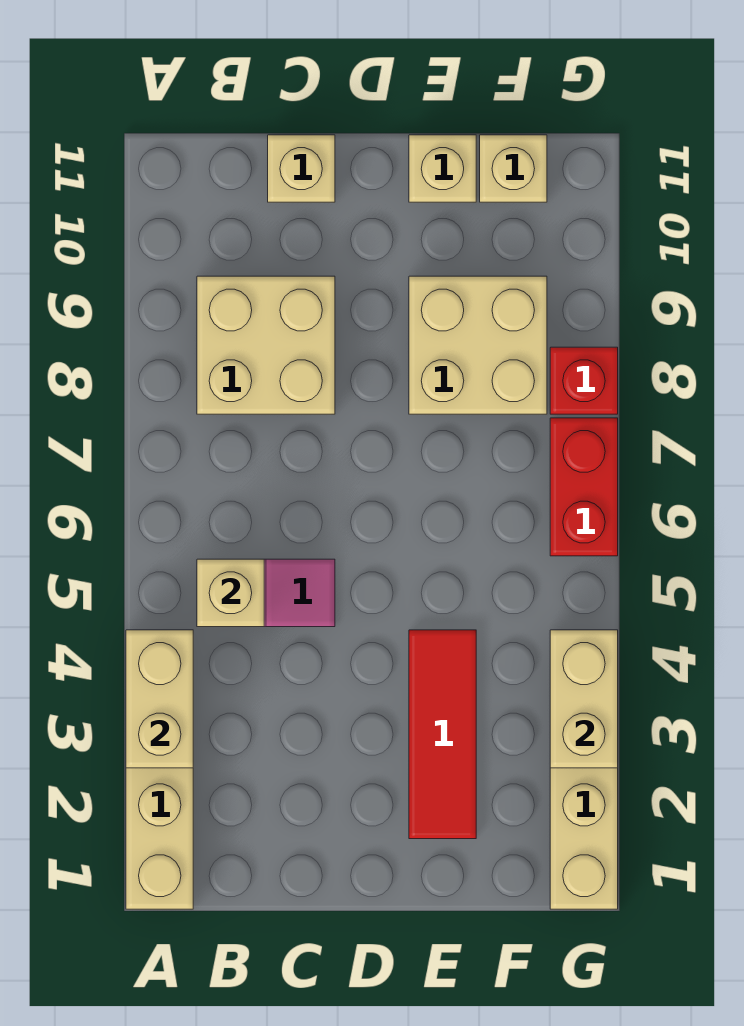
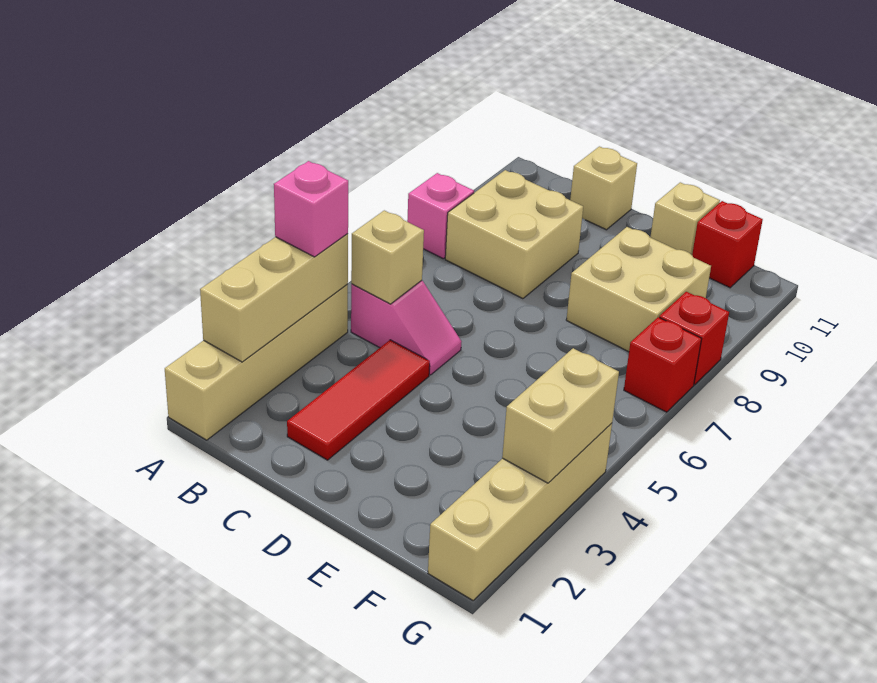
tan brick A3:A4 level 2 -> tan brick A2:A4 level 2
none -> pink brick A4 level 3
none -> pink brick A8 level 1
red tile E2:E4 level 1 -> red tile C2:C4 level 1
tan brick F11 level 1 -> red brick F11 level 1
red brick G6:G7 level 1 -> red brick G7 level 1

